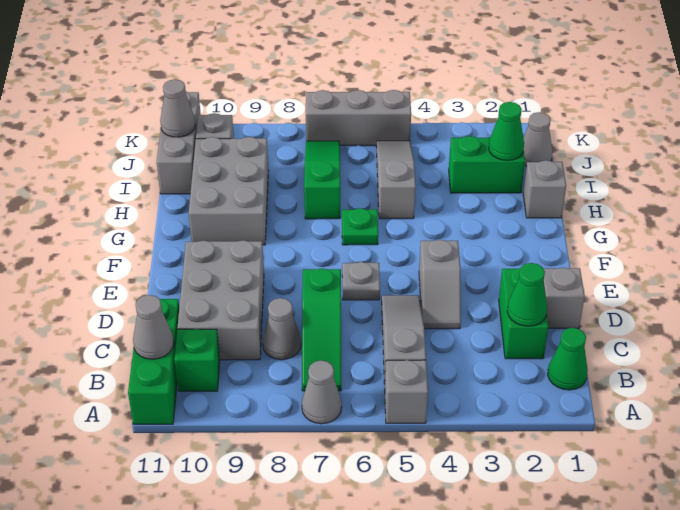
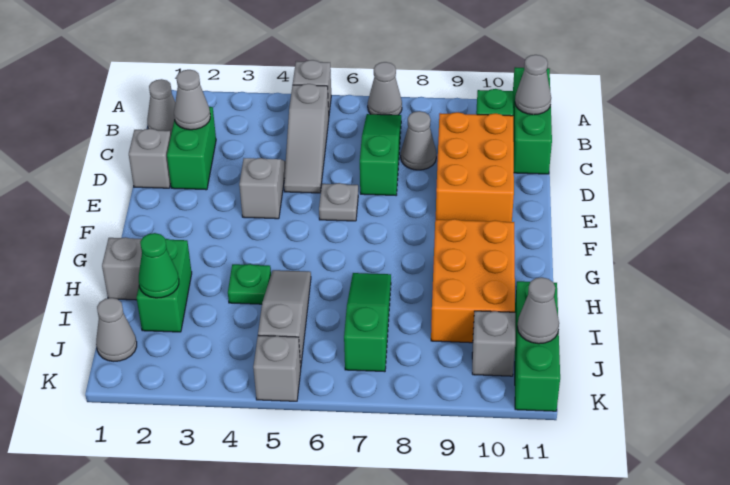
green cone B1 level 1 -> grey cone B1 level 1
green cone C2 level 2 -> grey cone C2 level 2
grey brick C9:E10 level 1 -> orange brick C9:E10 level 1
green plate G6 level 1 -> green plate H4 level 1
grey brick G9:I10 level 1 -> orange brick G9:I10 level 1
grey slope H5:J5 level 1 top H -> grey slope H5:J5 level 1 top J
green slope H7:J7 level 1 top H -> green slope H7:J7 level 1 top J
green brick I2:I3 level 1 -> green brick H2:I2 level 1
grey brick I11:K11 level 1 -> green brick I11:K11 level 1
grey brick K5:K7 level 1 -> grey brick K5 level 1

